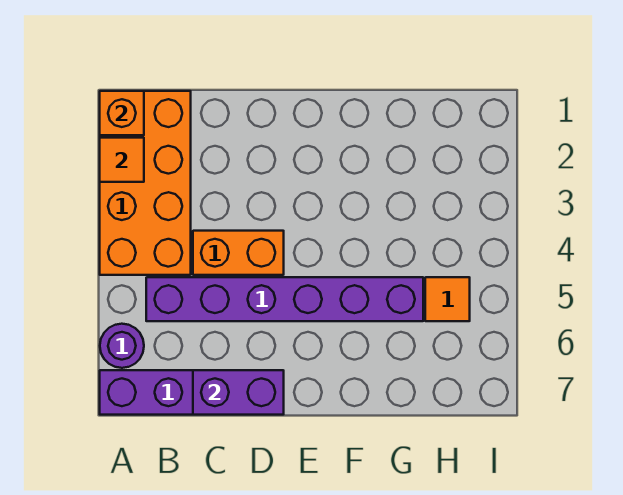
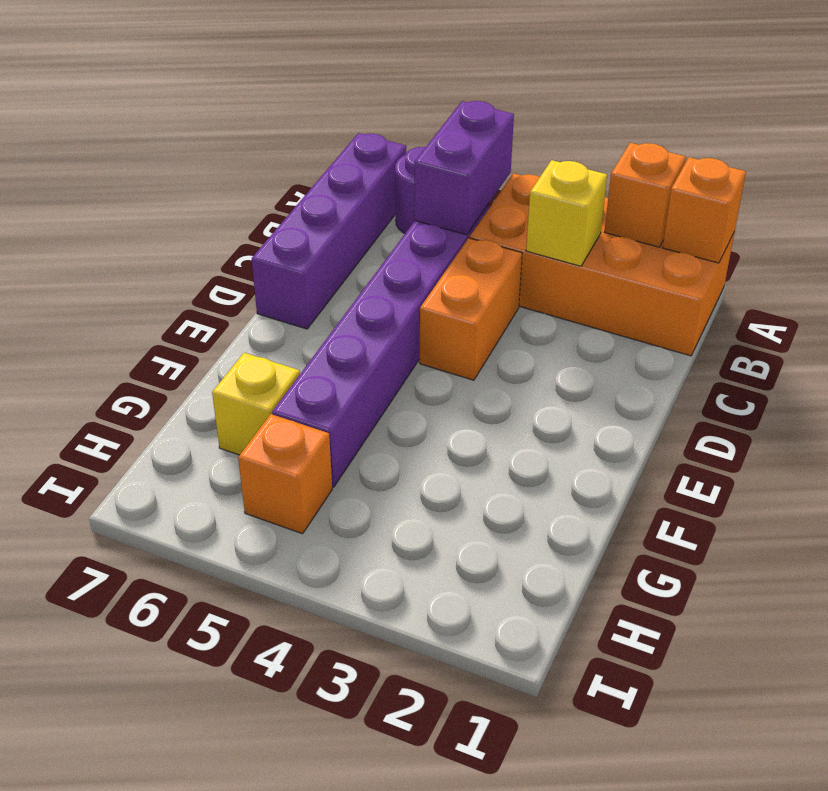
orange tile A2 level 2 -> orange brick A2 level 2
none -> yellow brick B3 level 2
purple brick C7:D7 level 2 -> purple brick A5:B5 level 2
none -> yellow brick G6 level 1
orange tile H5 level 1 -> orange brick H5 level 1

